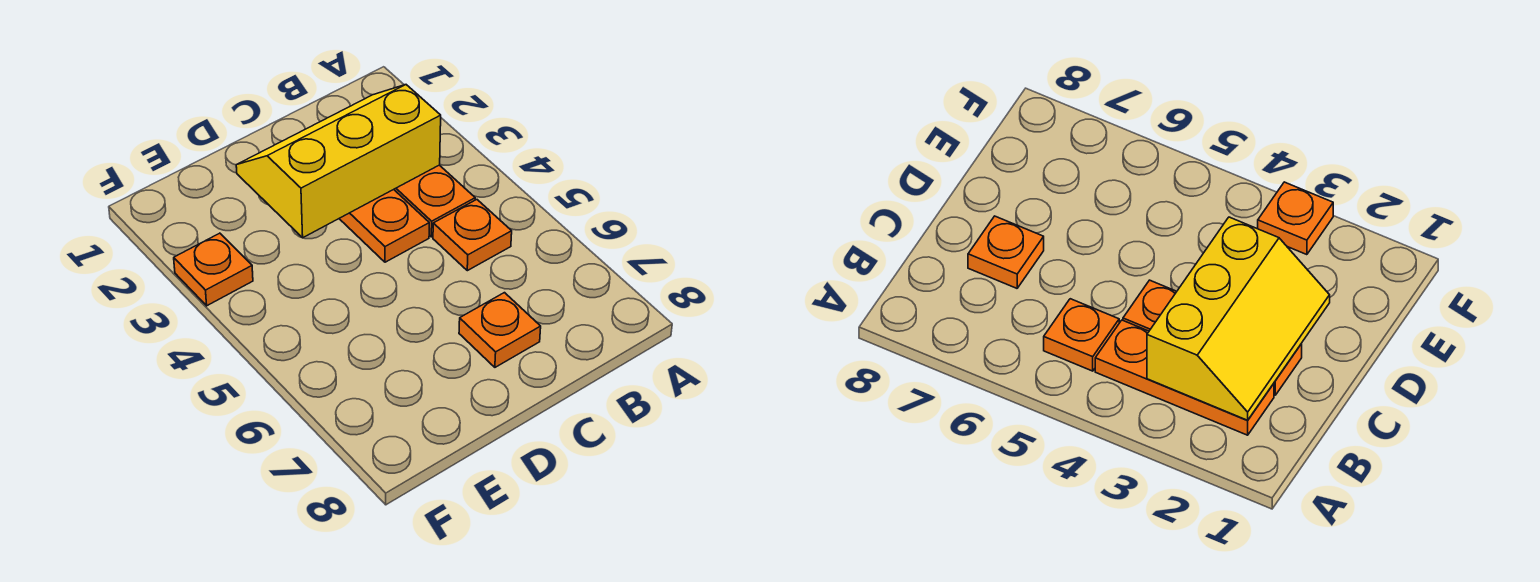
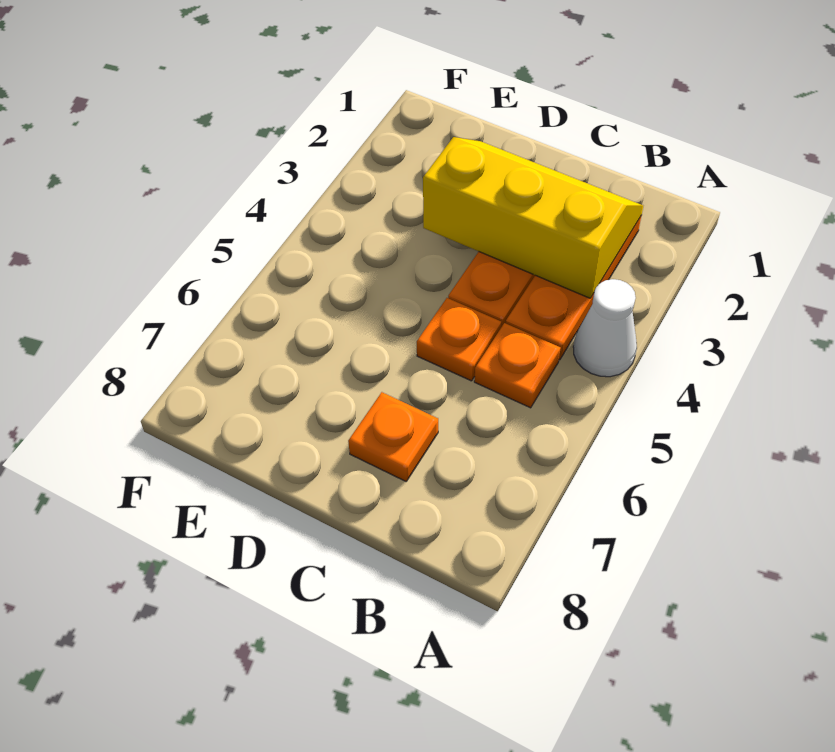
none -> white cone A4 level 1
orange plate F3 level 1 -> orange plate C5 level 1

